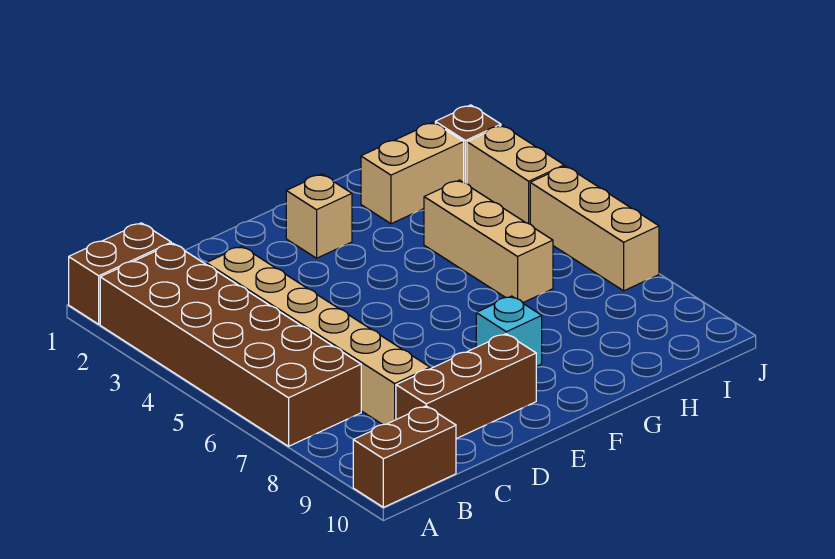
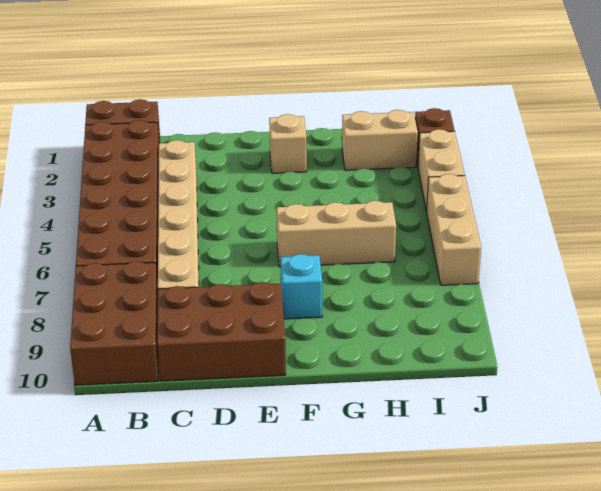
brown brick A10:B10 level 1 -> brown brick A8:B10 level 1
brown brick C9:E9 level 1 -> brown brick C9:E10 level 1
tan brick H4:H6 level 1 -> tan brick F6:H6 level 1

